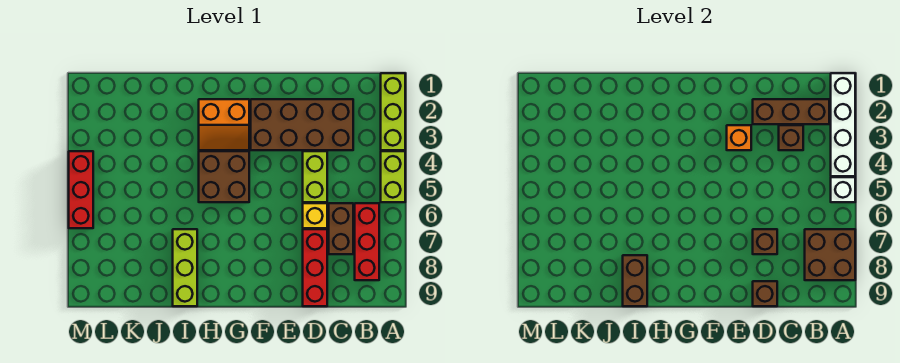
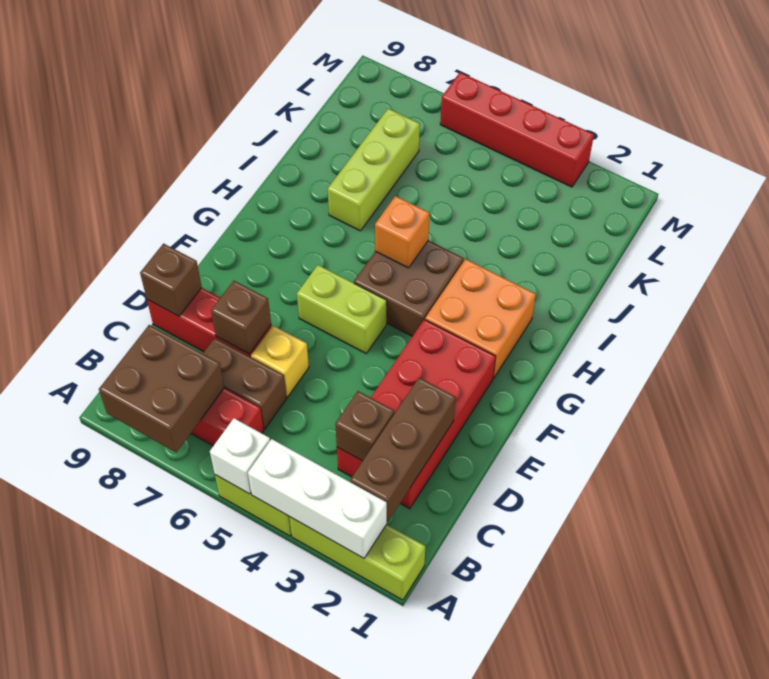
white brick A1:A4 level 2 -> white brick A2:A4 level 2
brown brick C2:F3 level 1 -> red brick C2:F3 level 1
lime brick D4:D5 level 1 -> lime brick F5:F6 level 1
orange brick E3 level 2 -> orange brick H5 level 2
orange slope G2:H3 level 1 top 2 -> orange brick G2:H3 level 1
lime brick I7:I9 level 1 -> lime brick I7:K7 level 1
brown brick I8:I9 level 2 -> none
red brick M4:M6 level 1 -> red brick M3:M6 level 1

